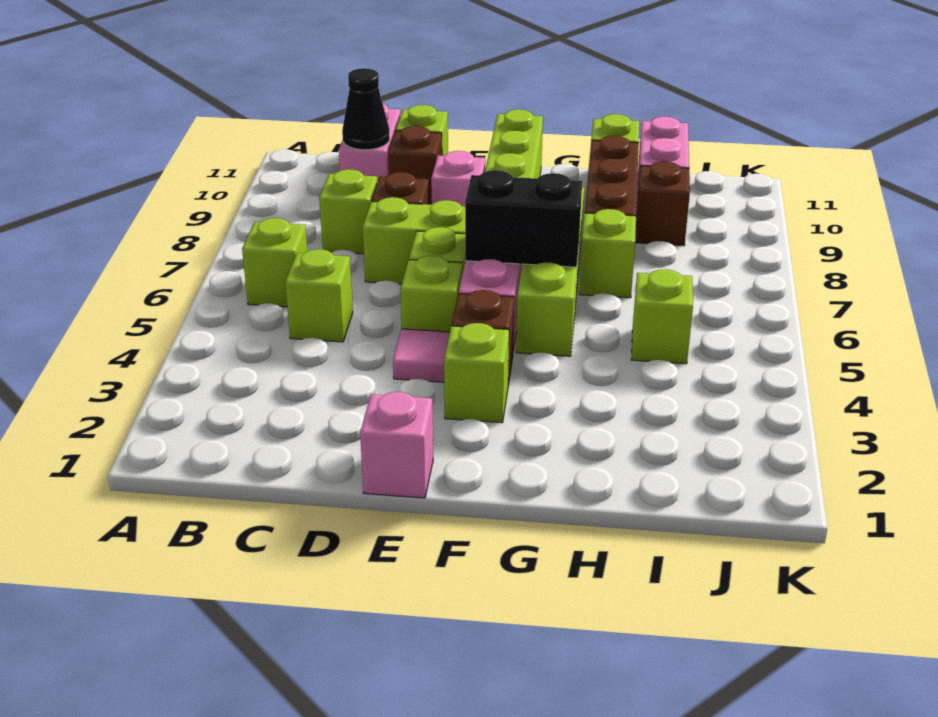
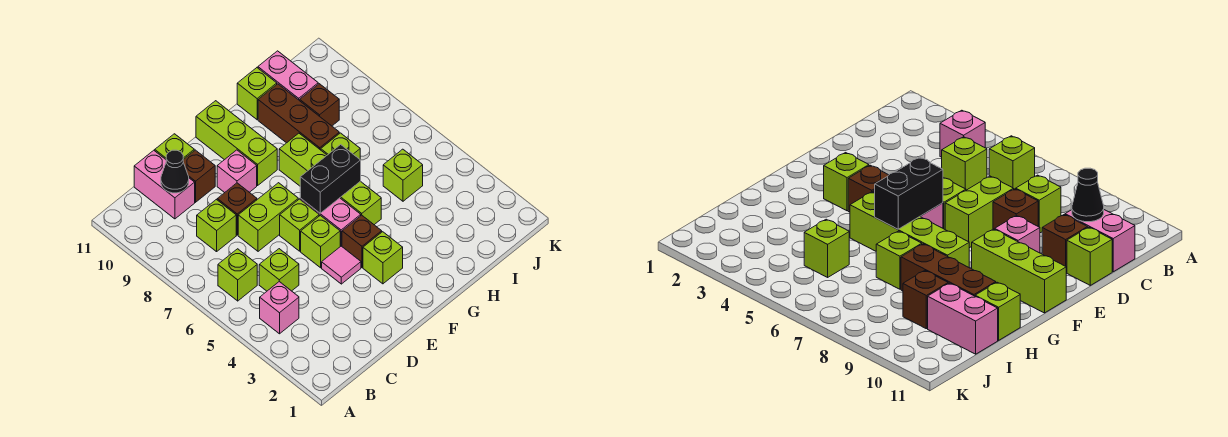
pink brick E1 level 1 -> pink brick B4 level 1

